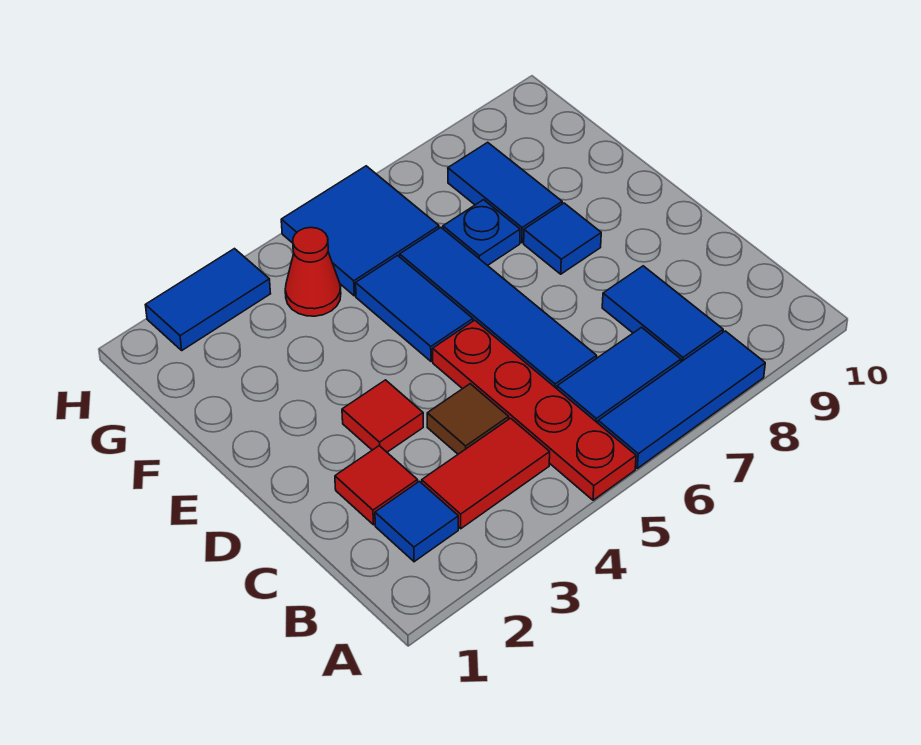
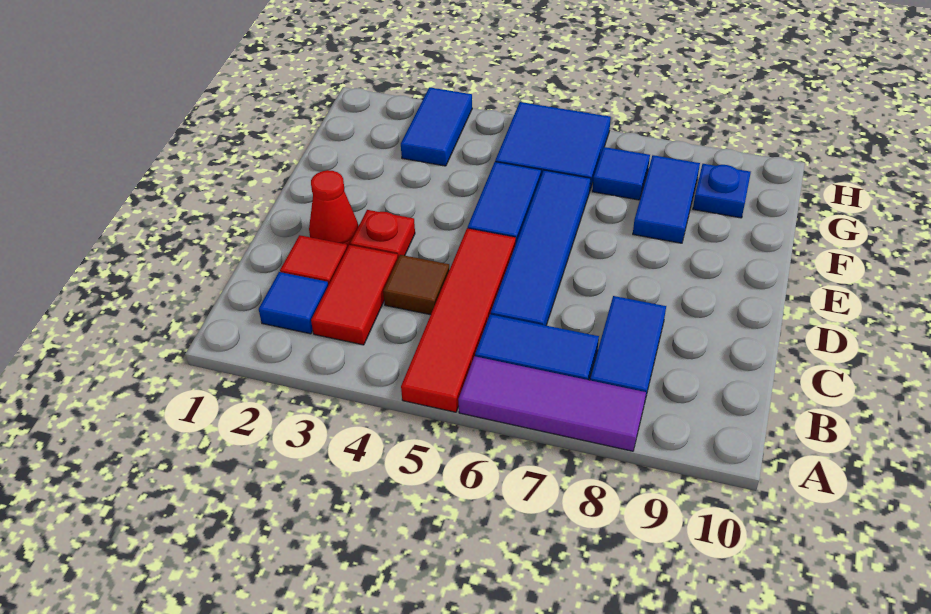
red plate A5:D5 level 1 -> red tile A5:D5 level 1
blue tile A6:A8 level 1 -> purple tile A6:A8 level 1
red tile B3:B4 level 1 -> red tile B3:C3 level 1
red tile D3 level 1 -> red plate D3 level 1
blue tile E8 level 1 -> blue tile G7 level 1
blue plate F7 level 1 -> blue plate G9 level 1
red cone G4 level 1 -> red cone D2 level 1
blue tile H2:H3 level 1 -> blue tile G3:H3 level 1

